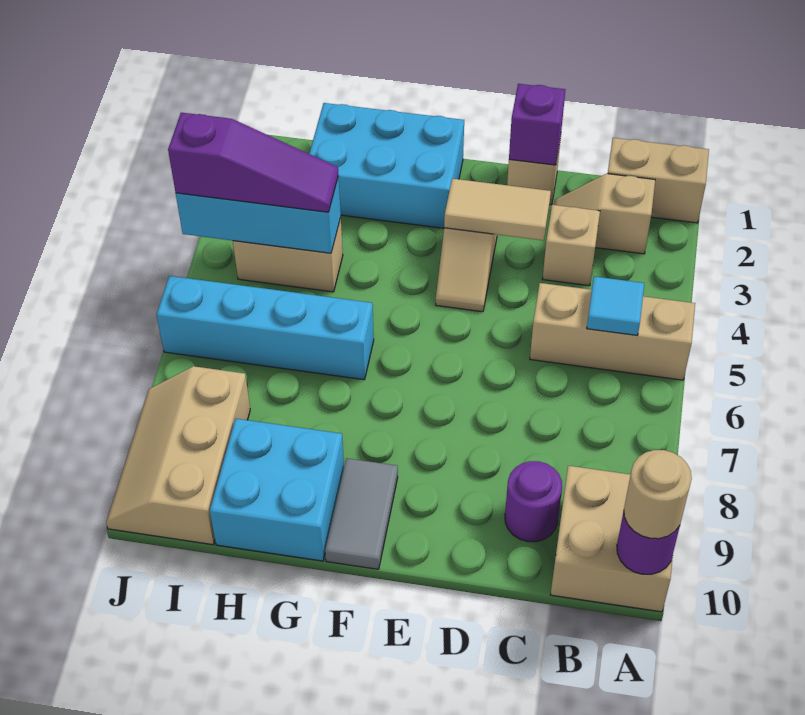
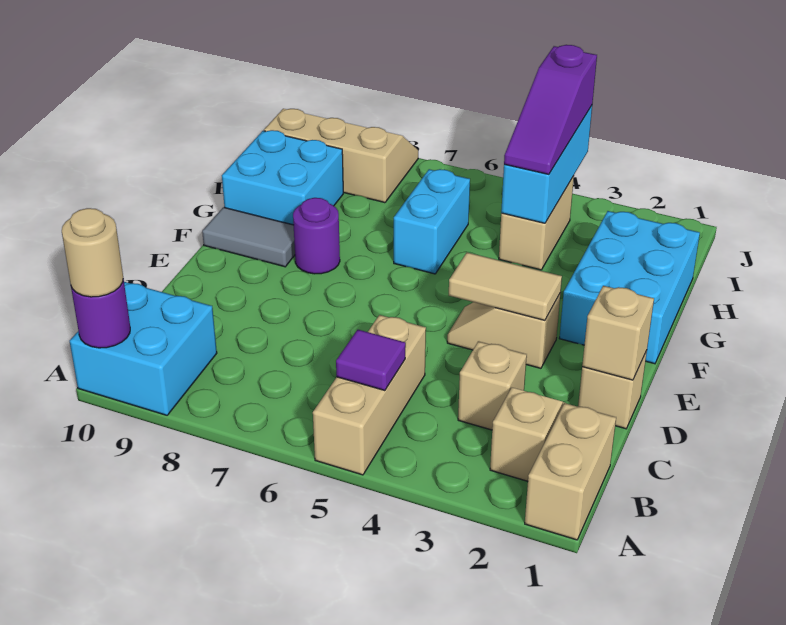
tan brick A9:B10 level 1 -> cyan brick A9:B10 level 1
cyan tile B5 level 2 -> purple tile B5 level 2
purple round brick C9 level 1 -> purple round brick F8 level 1
purple brick D1 level 2 -> tan brick D1 level 2
tan tile D3:E3 level 2 -> tan tile E3:E4 level 2
cyan brick G6:J6 level 1 -> cyan brick G6:H6 level 1

